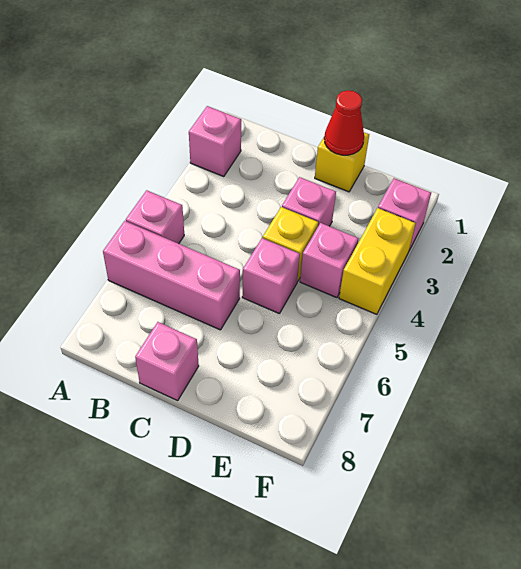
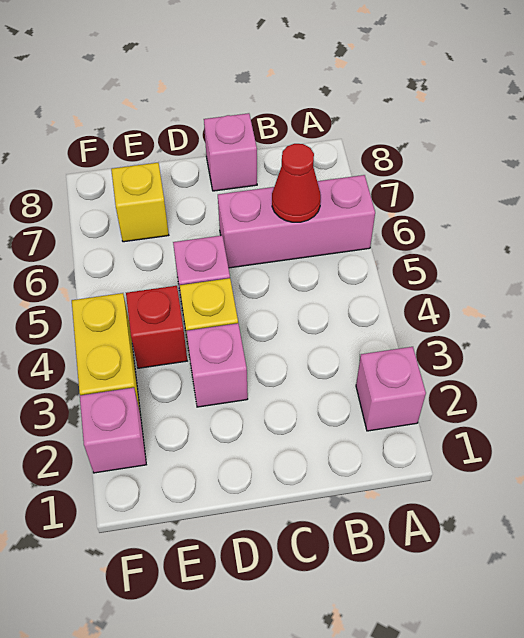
pink brick A5 level 1 -> none
yellow brick D1 level 1 -> yellow brick E7 level 1
red cone D1 level 2 -> red cone B6 level 2
pink brick E4 level 1 -> red brick E4 level 1

